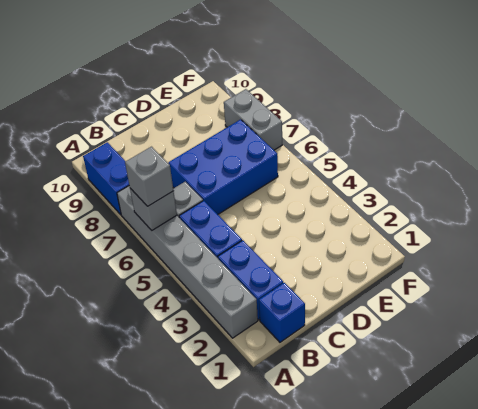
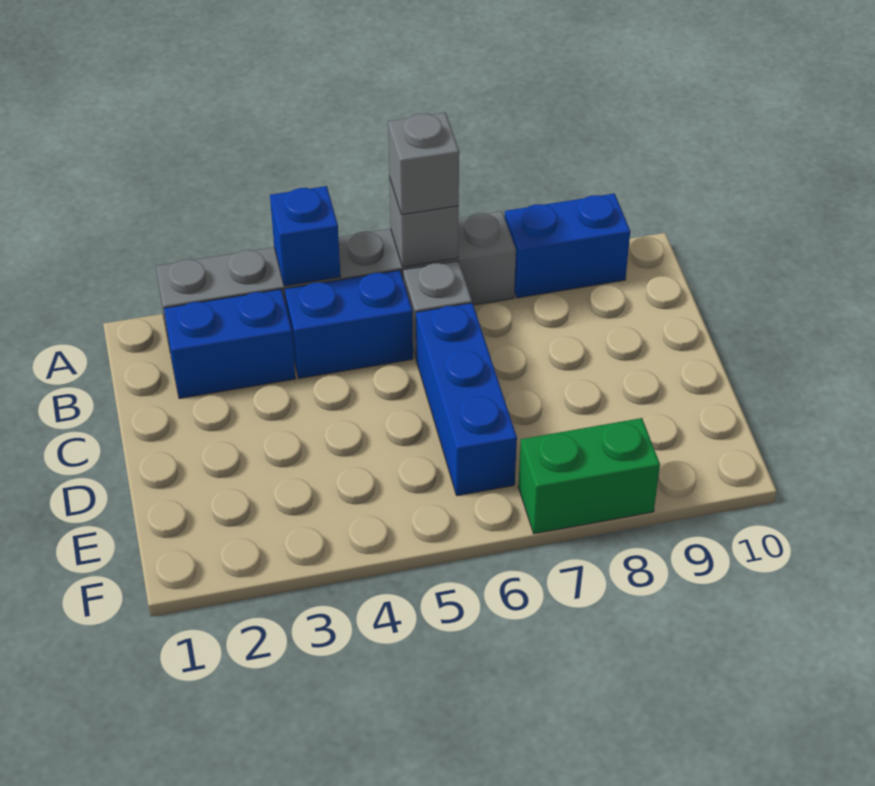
blue brick B1 level 1 -> blue brick A4 level 2
blue brick C6:E7 level 1 -> blue brick C6:E6 level 1
grey brick F7:F8 level 1 -> green brick F7:F8 level 1

